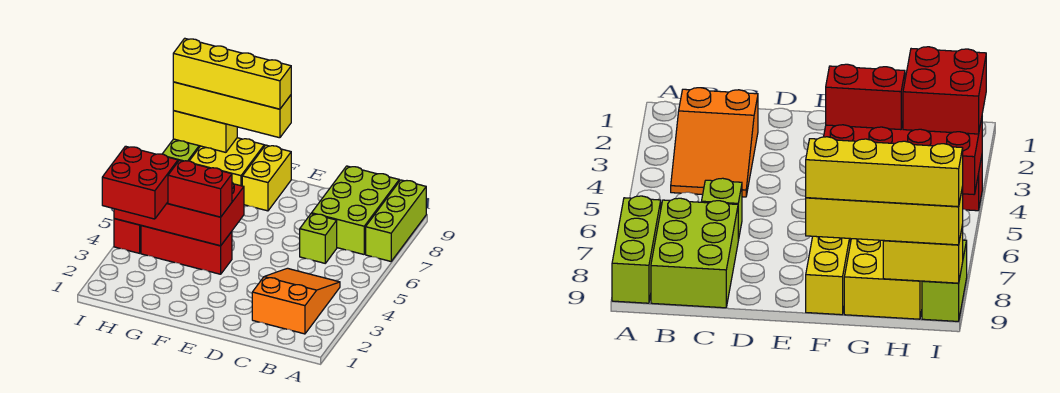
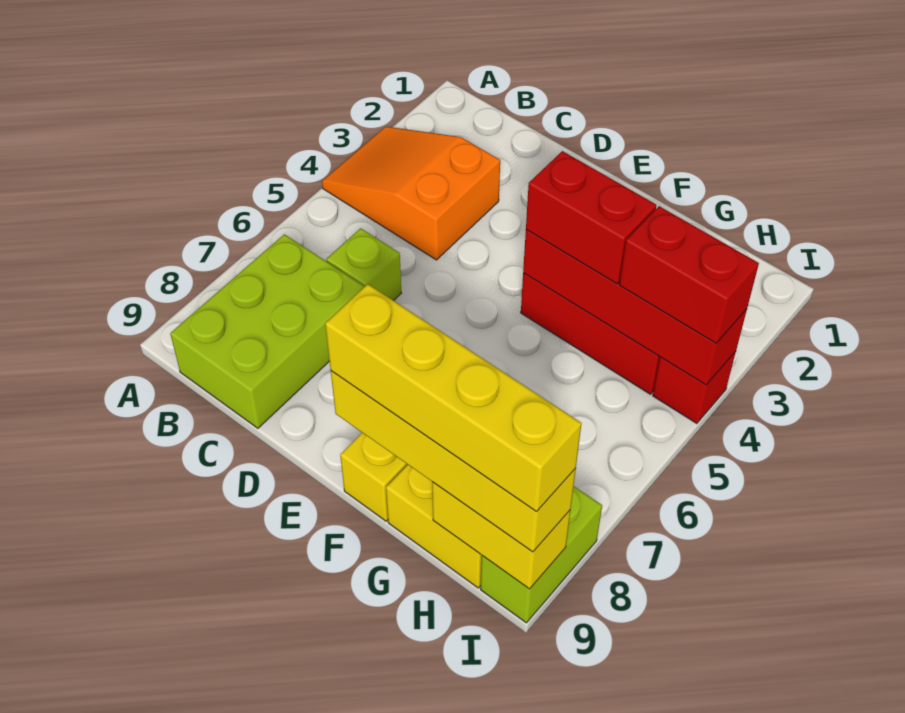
lime brick A7:A9 level 1 -> none
orange slope B2:C4 level 1 top 2 -> orange slope A3:C4 level 1 top C
red brick F4:I5 level 2 -> red brick F4:I4 level 2
red brick H3:I4 level 3 -> red brick H4:I4 level 3

